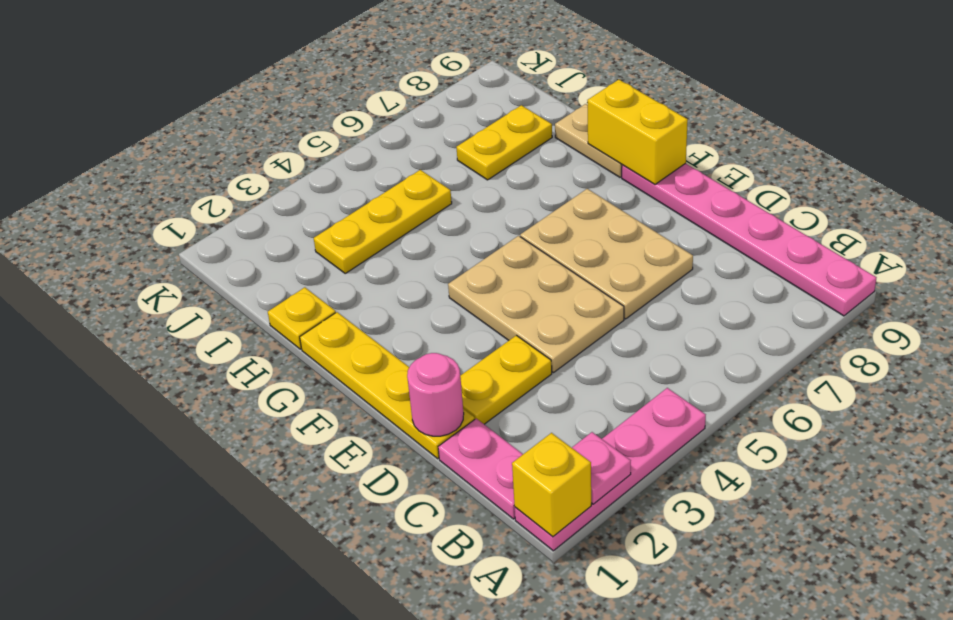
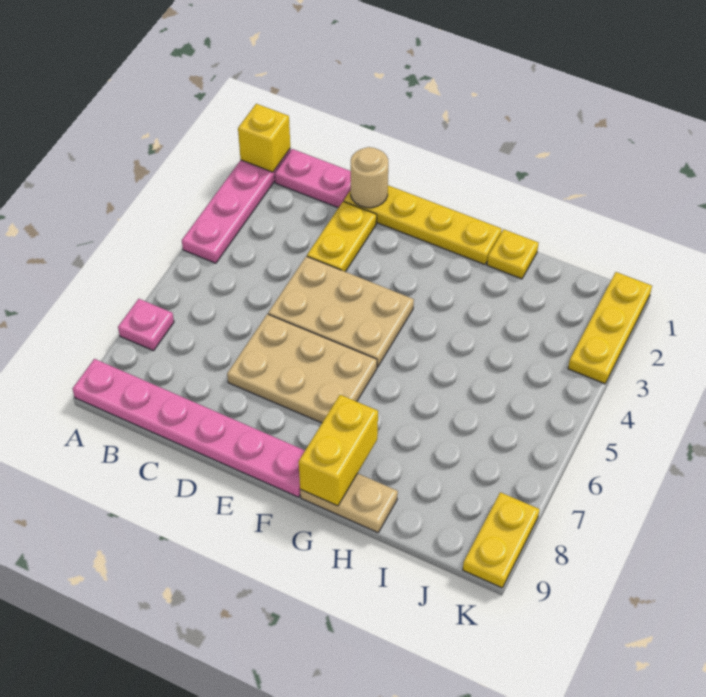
pink plate A2 level 2 -> pink plate A7 level 1
pink round brick D1 level 2 -> tan round brick D1 level 2
yellow brick F9:G9 level 2 -> yellow brick G8:G9 level 2
yellow plate I3:I5 level 1 -> yellow plate K1:K3 level 1
yellow plate I7:I8 level 1 -> yellow plate K8:K9 level 1

